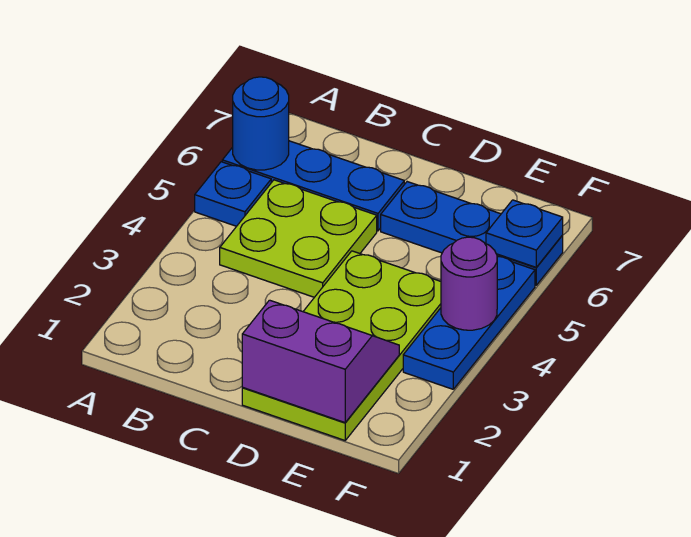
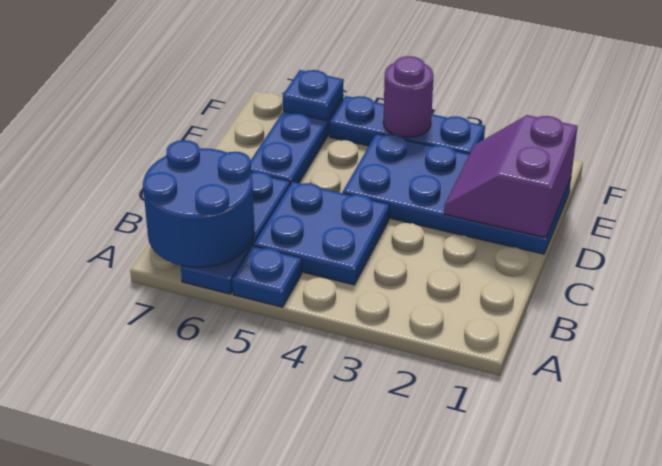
blue round brick A6 level 2 -> blue round brick A6:B7 level 2
lime plate B4:C5 level 1 -> blue plate B4:C5 level 1
lime plate D1:E4 level 1 -> blue plate D1:E4 level 1

